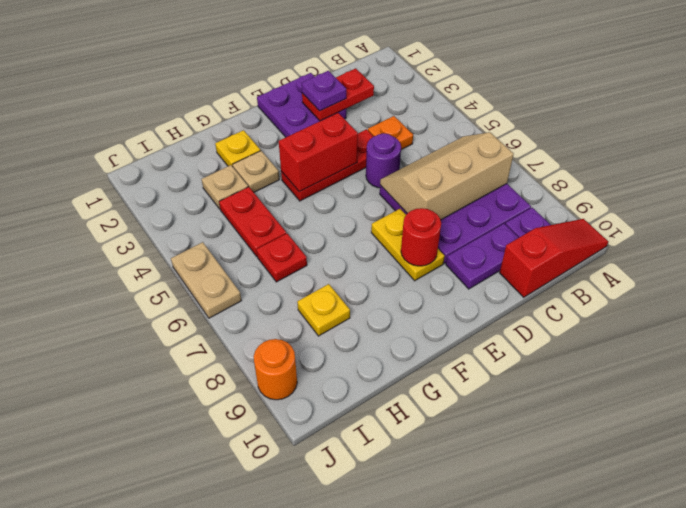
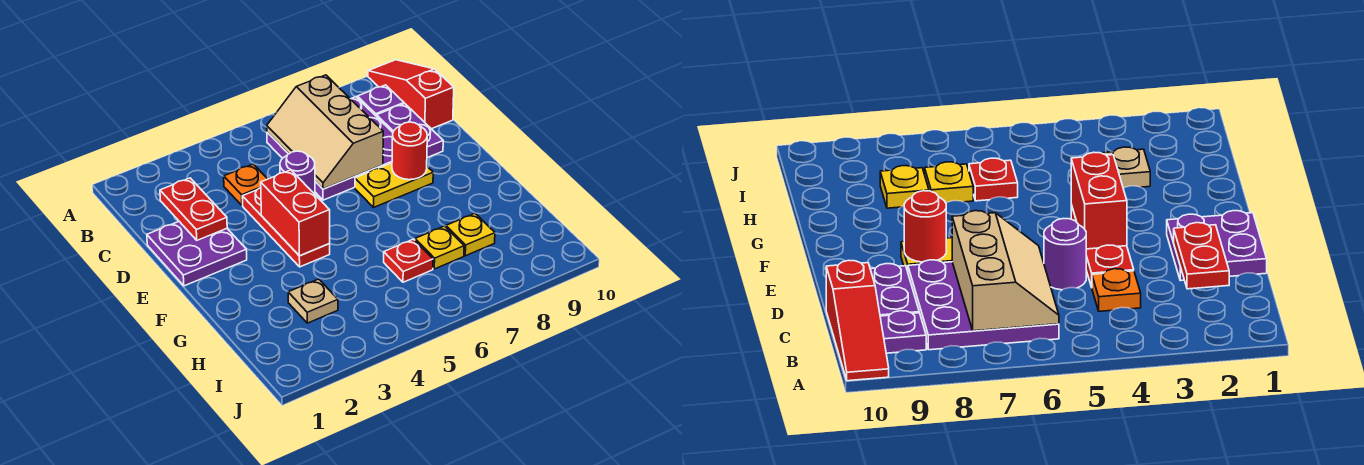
purple plate D2 level 3 -> none
yellow plate G2 level 1 -> yellow plate H7 level 1
tan plate G3 level 1 -> none
red plate H4:H5 level 1 -> none
tan plate J5:J6 level 1 -> none
orange round brick J9 level 1 -> none

